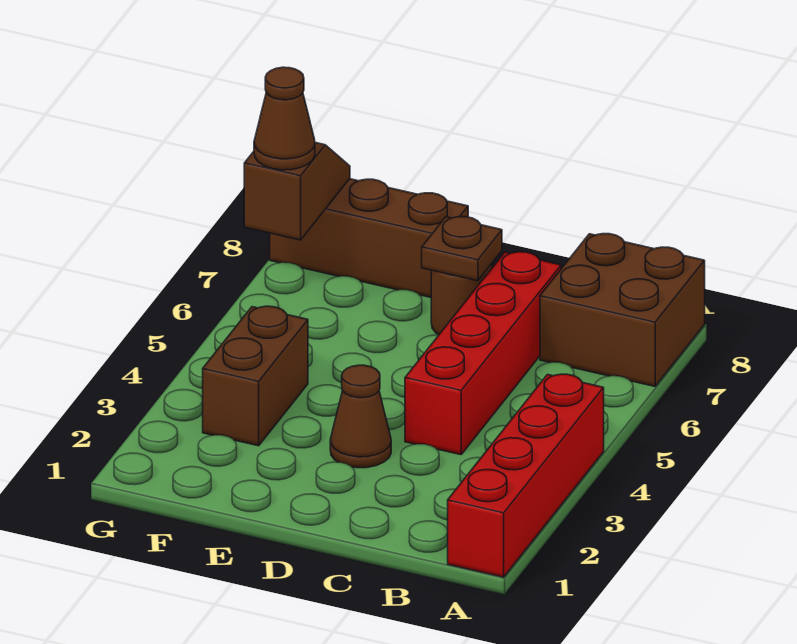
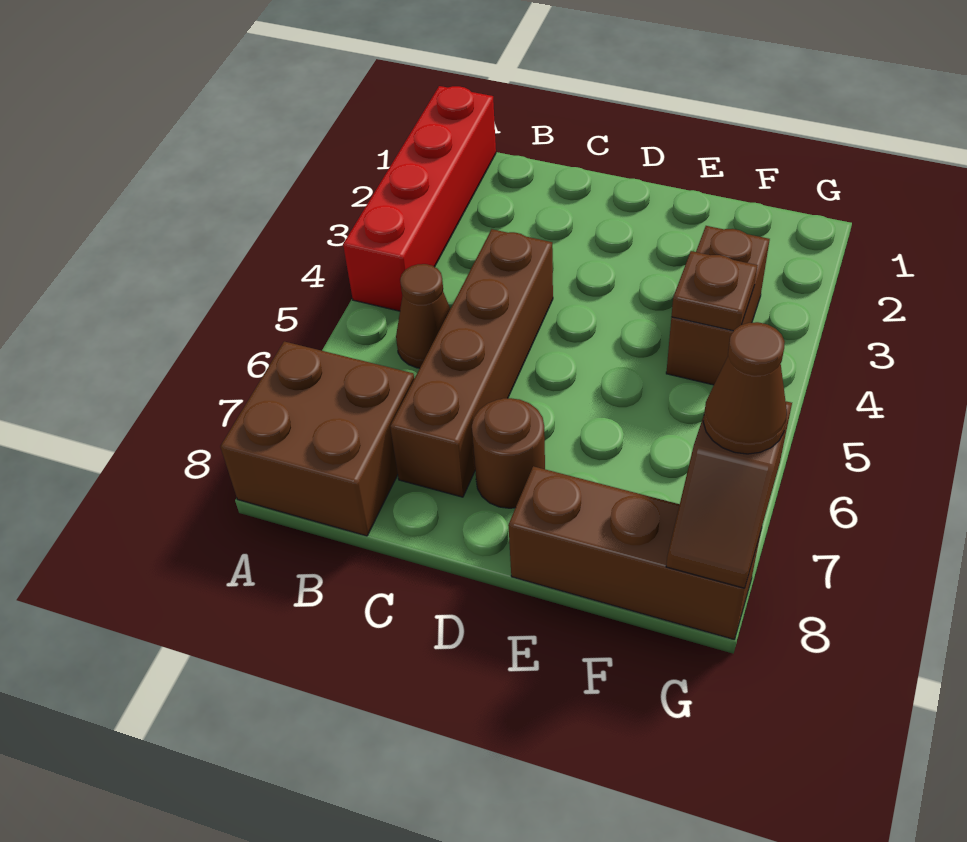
red brick C4:C7 level 1 -> brown brick C4:C7 level 1
brown cone D3 level 1 -> brown cone B5 level 1
brown plate D7 level 2 -> brown plate F4 level 2

